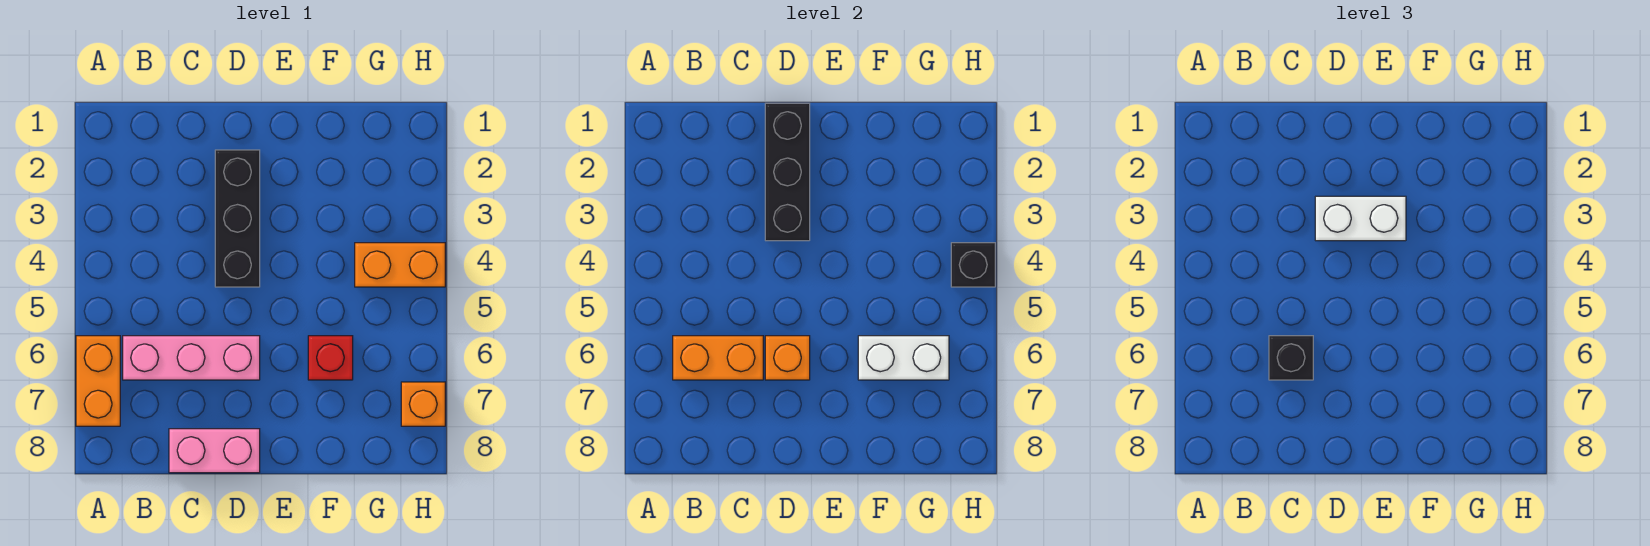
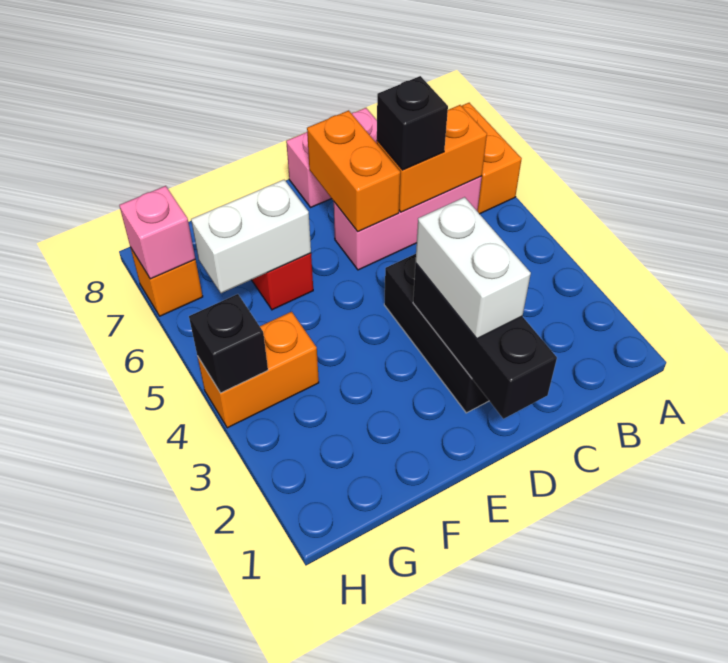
white brick D3:E3 level 3 -> white brick D2:D3 level 3
orange brick D6 level 2 -> orange brick D6:D7 level 2
none -> pink brick H7 level 2

